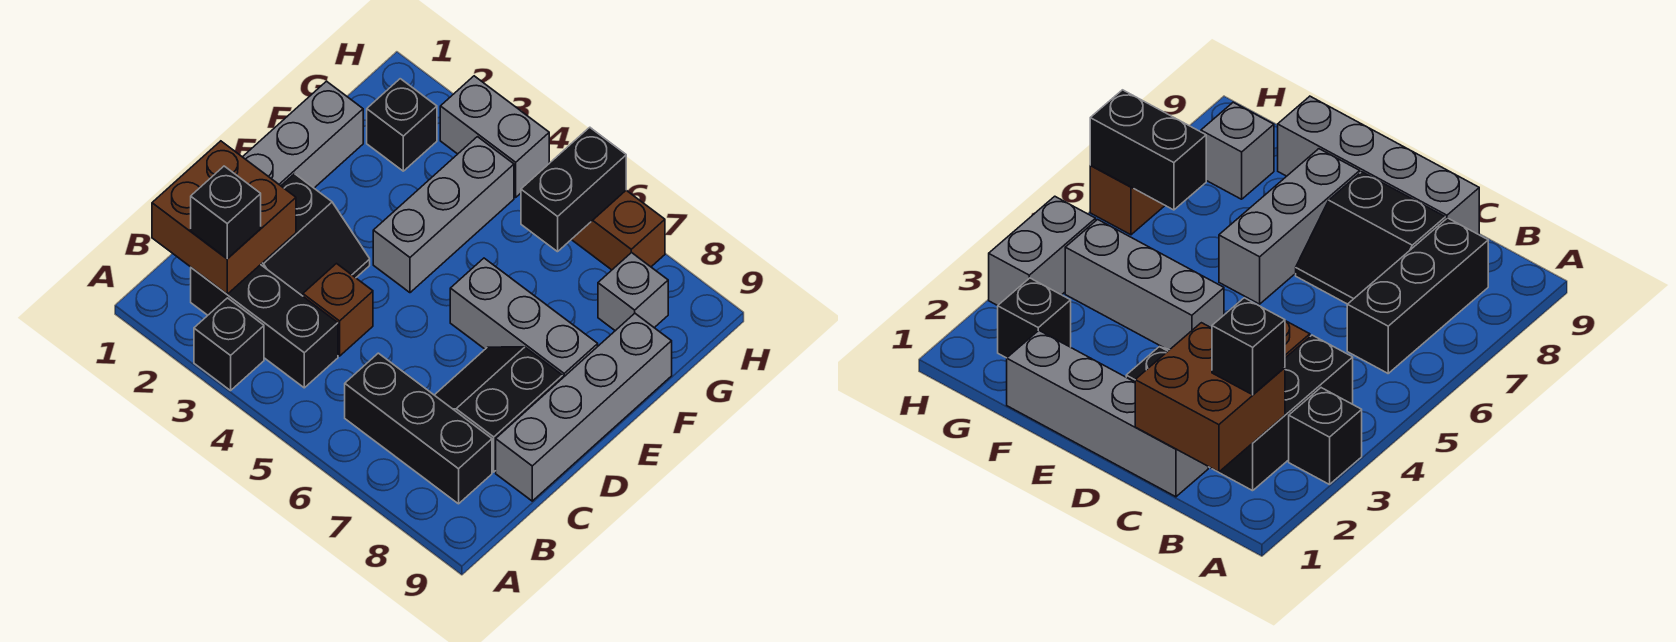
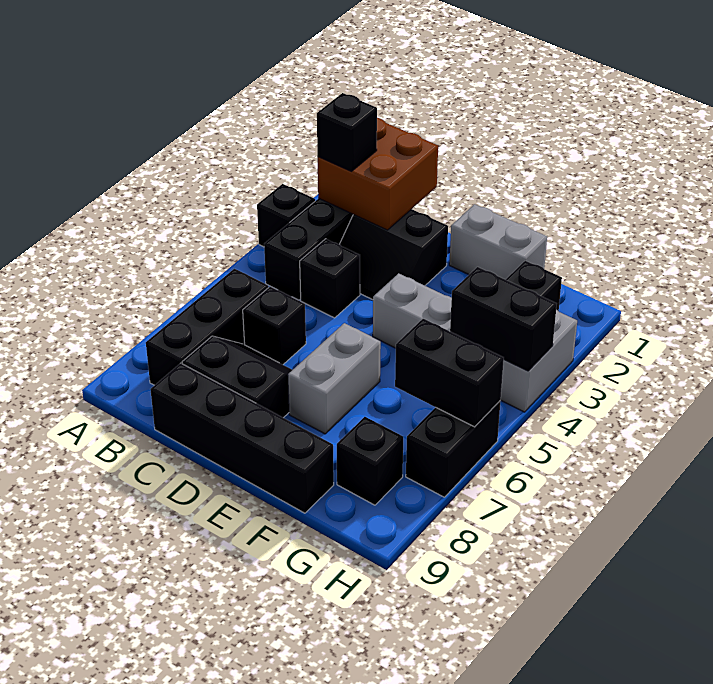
grey brick C1:F1 level 1 -> grey brick E1:F1 level 1
brown brick C4 level 1 -> black brick C4 level 1
none -> black brick C6 level 1
grey brick C9:F9 level 1 -> black brick C9:F9 level 1
grey brick E6:E8 level 1 -> grey brick E6:E7 level 1
none -> black brick G4:H4 level 2
grey brick G8 level 1 -> black brick G8 level 1
brown brick H6:H7 level 1 -> black brick H6:H7 level 1

